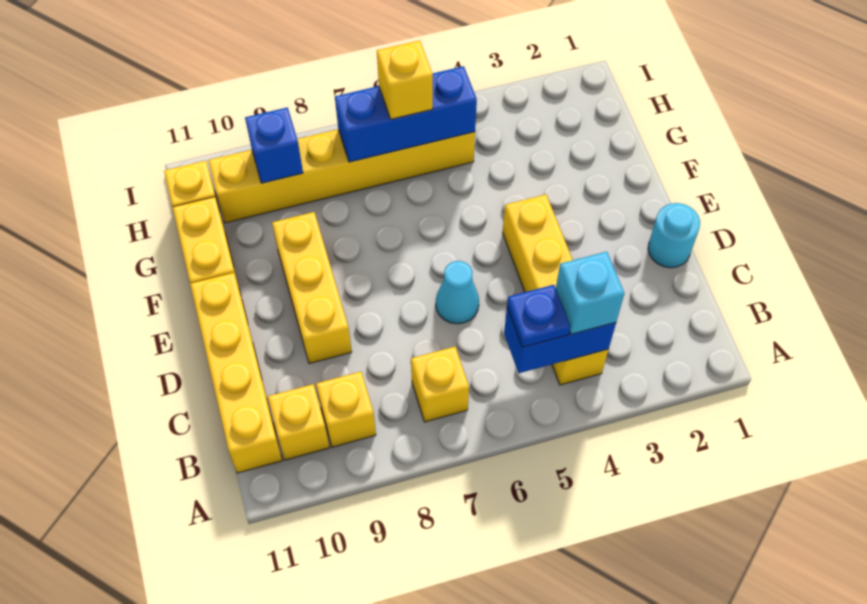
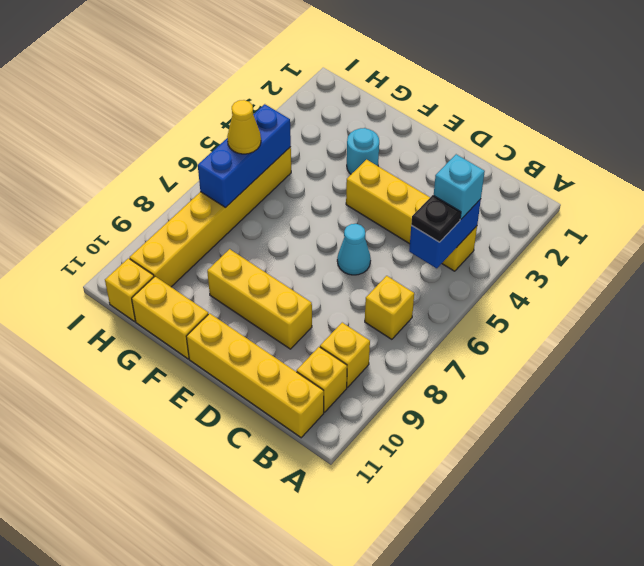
blue plate B5 level 3 -> black plate B5 level 3
cyan round brick D1 level 1 -> cyan round brick F3 level 1
yellow brick H6 level 3 -> yellow cone H6 level 3
blue brick H9 level 2 -> none

